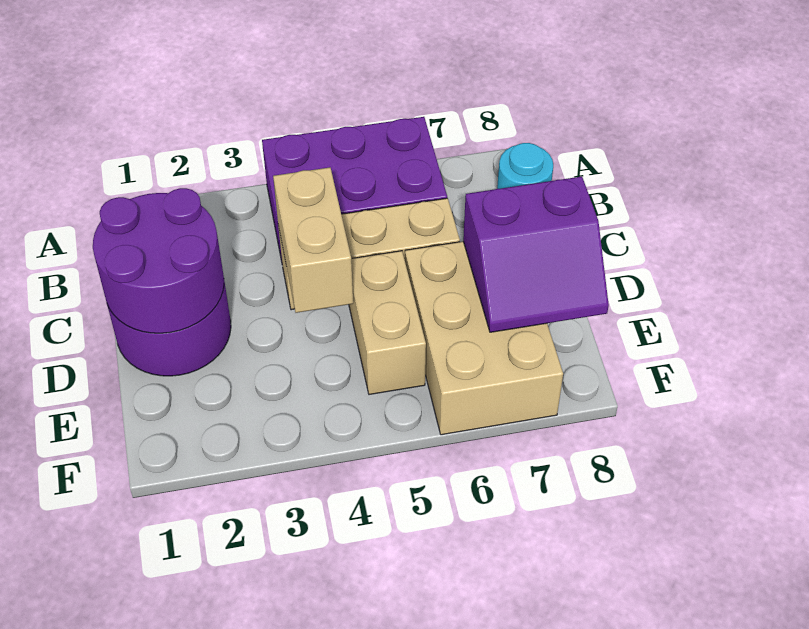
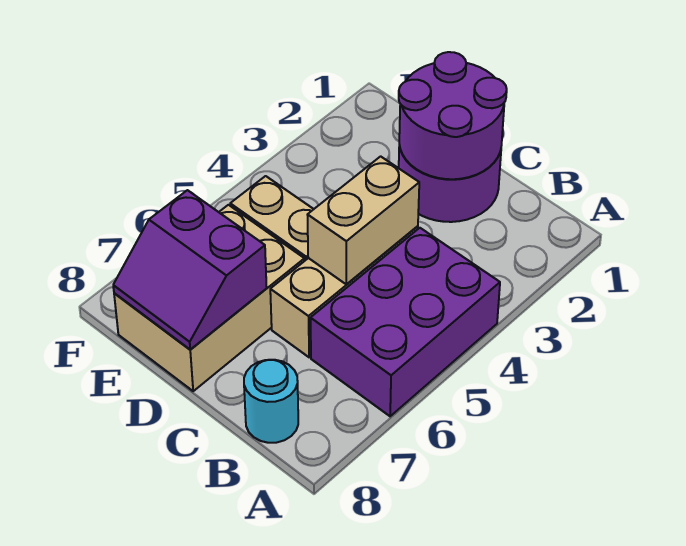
tan brick C4:D4 level 2 -> tan brick C4:C5 level 2
tan brick D6:F7 level 1 -> tan brick D6:E8 level 1
purple slope D7:E8 level 2 top D -> purple slope D7:E8 level 2 top 7

